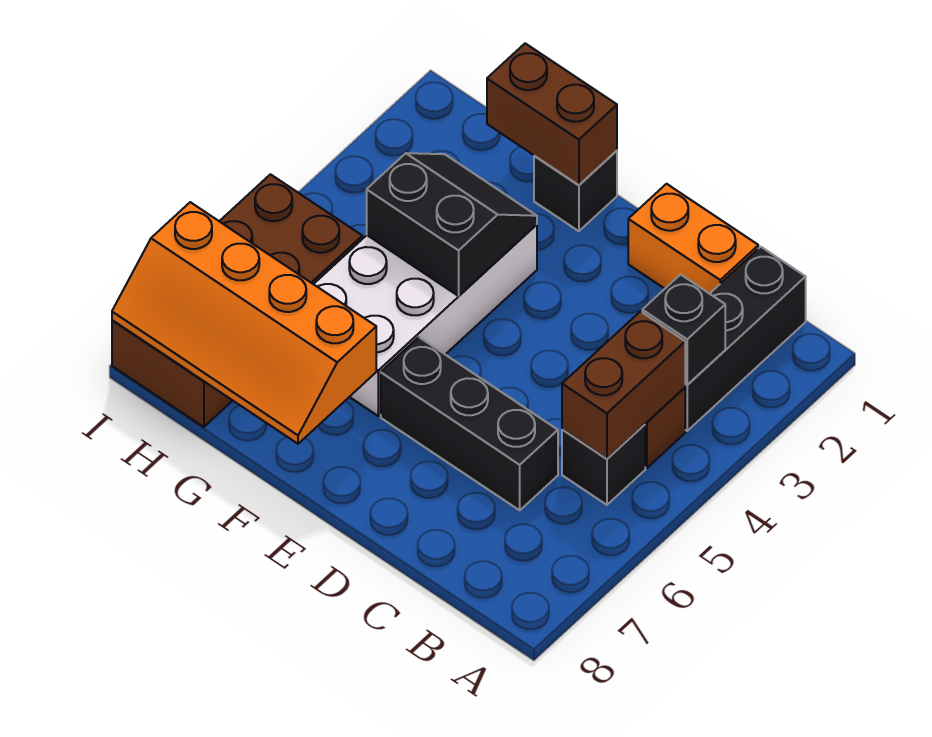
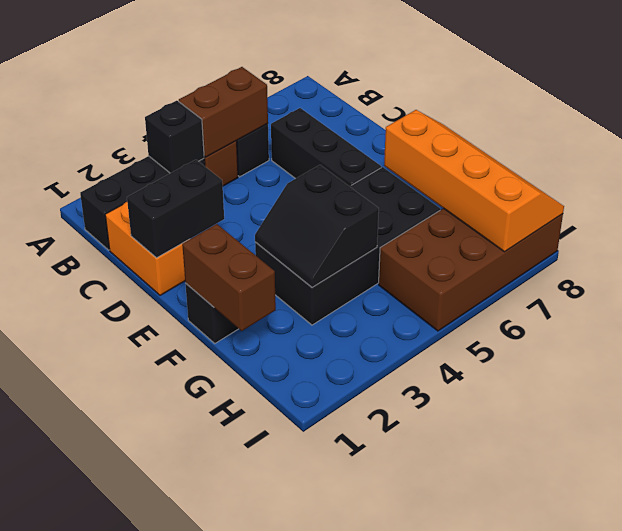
none -> black brick D1:D2 level 2
white brick F3:G6 level 1 -> black brick F3:G6 level 1

